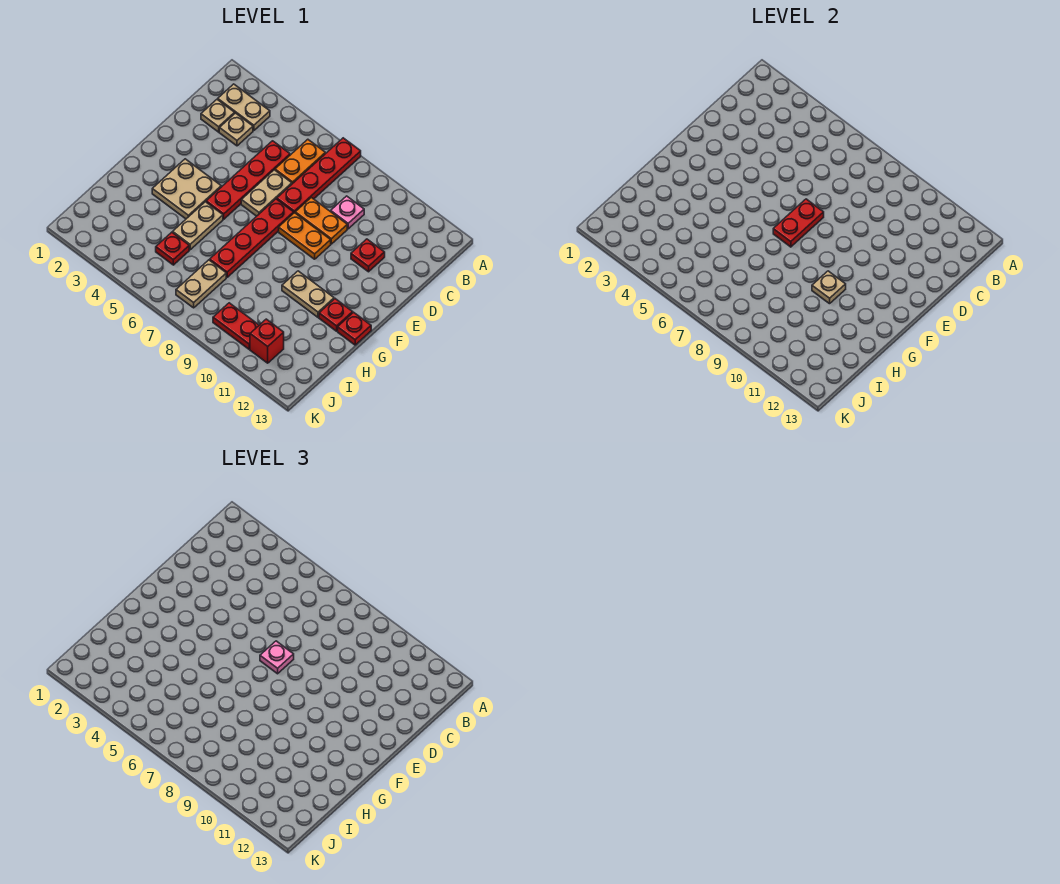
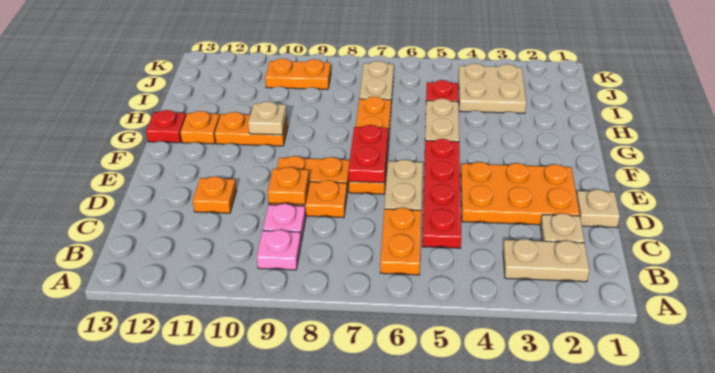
red plate A7:D7 level 1 -> none
tan plate C3 level 1 -> tan plate D1 level 1
none -> orange plate D2:E4 level 1
none -> orange plate D9 level 2
red plate D11 level 1 -> orange plate D11 level 1
red plate E7:H7 level 1 -> orange plate E7:H7 level 1
pink plate E7 level 3 -> pink plate B9 level 1
tan plate F3:G4 level 1 -> tan plate I3:J4 level 1
tan plate G10:G11 level 1 -> orange plate G10:G11 level 1
red plate G12 level 1 -> orange plate G12 level 1
red plate J9:J10 level 1 -> orange plate J9:J10 level 1
red brick J11 level 1 -> none

